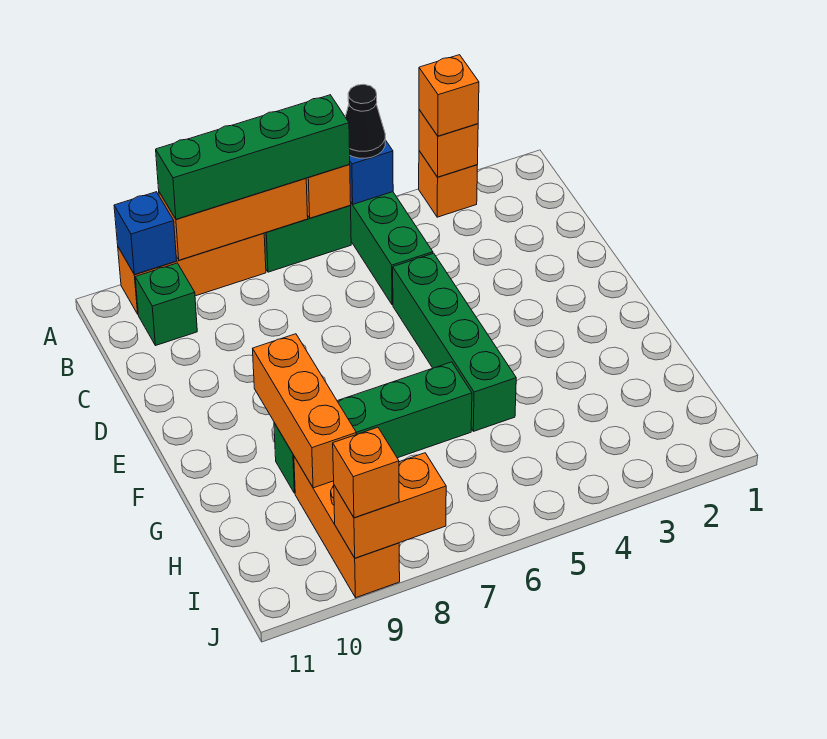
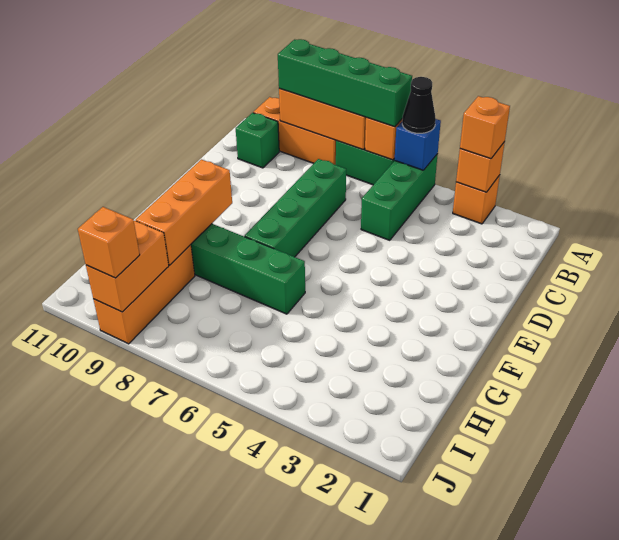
blue brick A10 level 2 -> none
green brick D5:G5 level 1 -> green brick C7:F7 level 1
orange brick J8:J9 level 2 -> orange brick I9:J9 level 2

